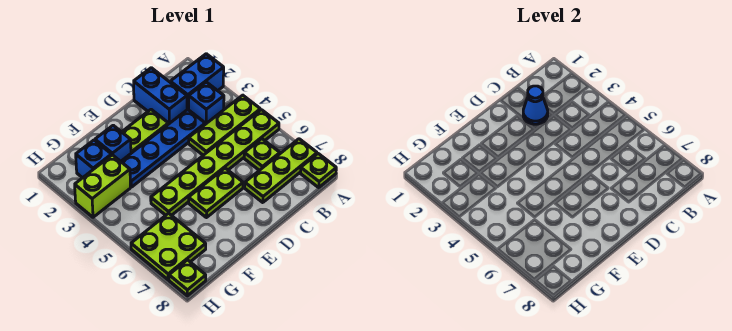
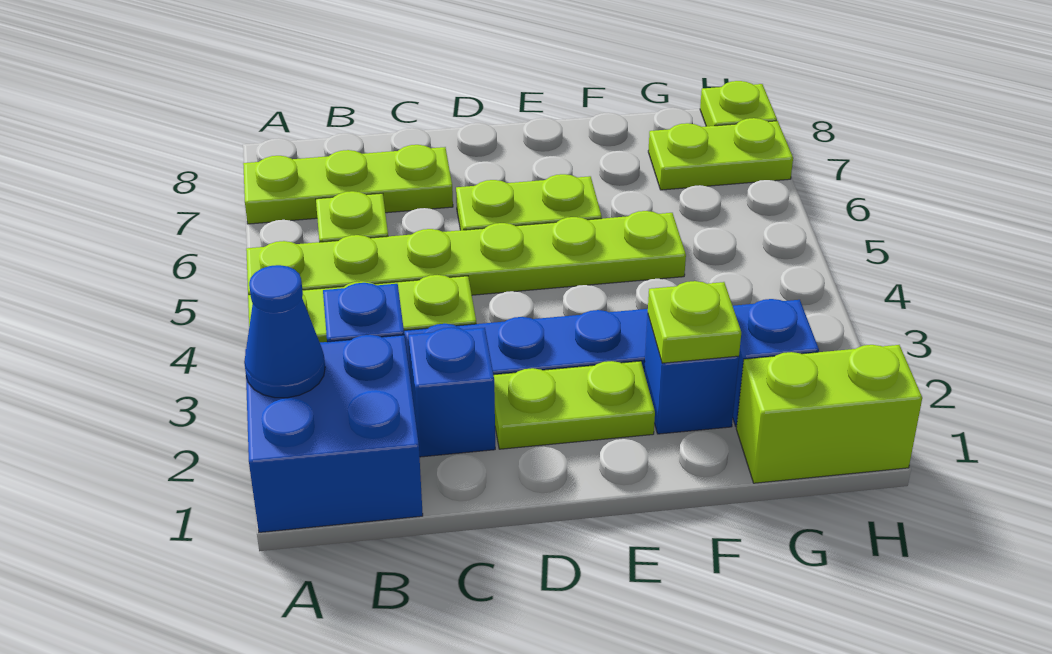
blue brick A2:B2 level 1 -> blue brick A1:B2 level 1
lime plate A8 level 1 -> lime plate F2 level 2
blue brick C1:C2 level 1 -> blue brick C2 level 1
blue cone C2 level 2 -> blue cone A2 level 2
lime brick G3:H3 level 1 -> lime brick G1:H1 level 1
lime plate G6:H7 level 1 -> lime plate G7:H7 level 1

